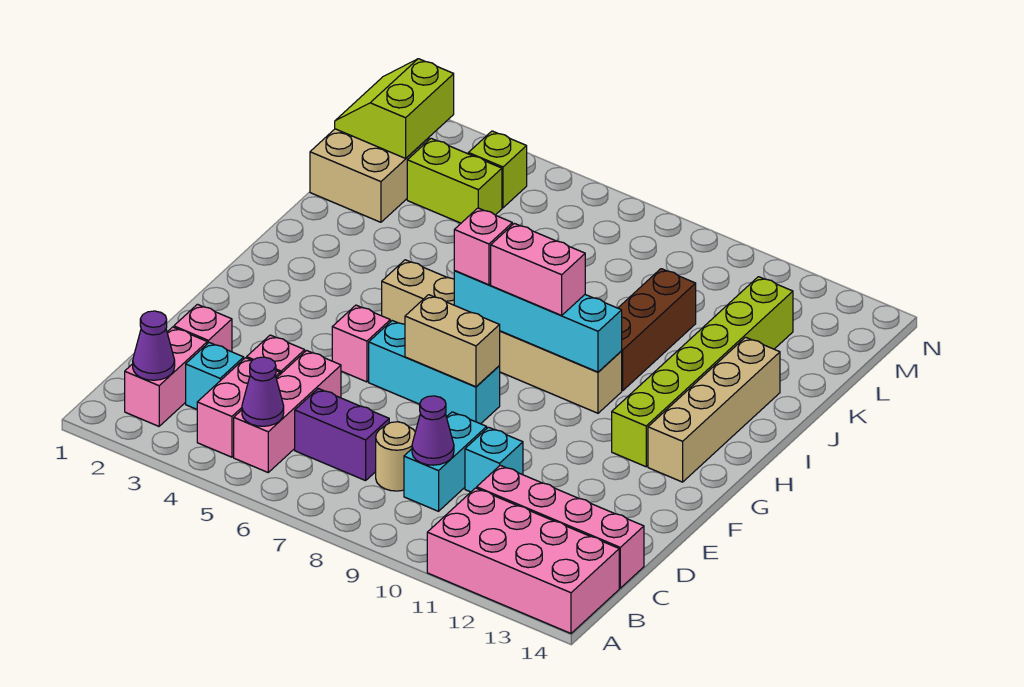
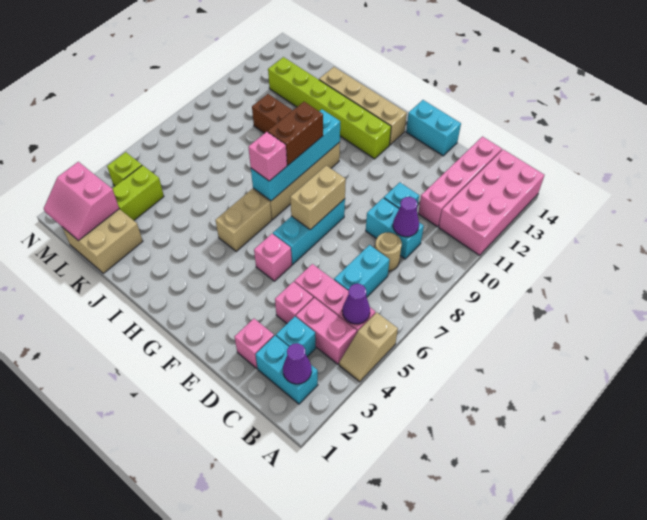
none -> tan slope A4:A5 level 1 top 5
pink brick B2:C2 level 1 -> cyan brick B2:C2 level 1
purple brick C6:C7 level 1 -> cyan brick C6:C7 level 1
none -> cyan brick E14:F14 level 1
pink brick H8:H9 level 3 -> brown brick H8:H9 level 3
lime slope L1:M2 level 2 top 2 -> pink slope L1:M2 level 2 top 2

